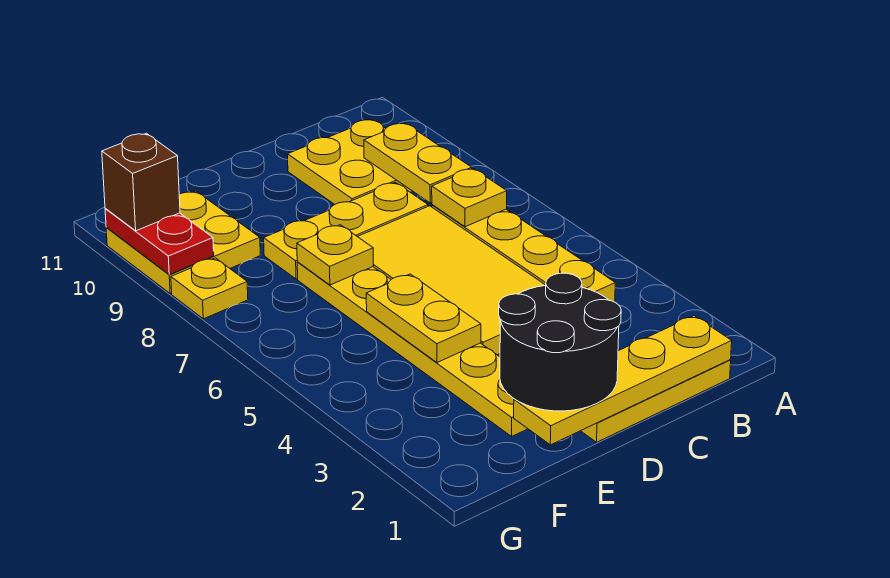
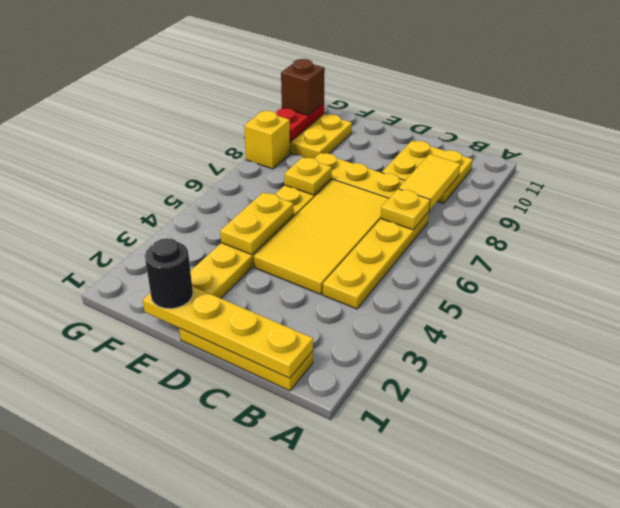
yellow plate B8:B9 level 2 -> yellow tile B8:B9 level 2
black round brick D1:E2 level 3 -> black round brick E1 level 3
yellow plate G8 level 1 -> yellow brick G8 level 1

